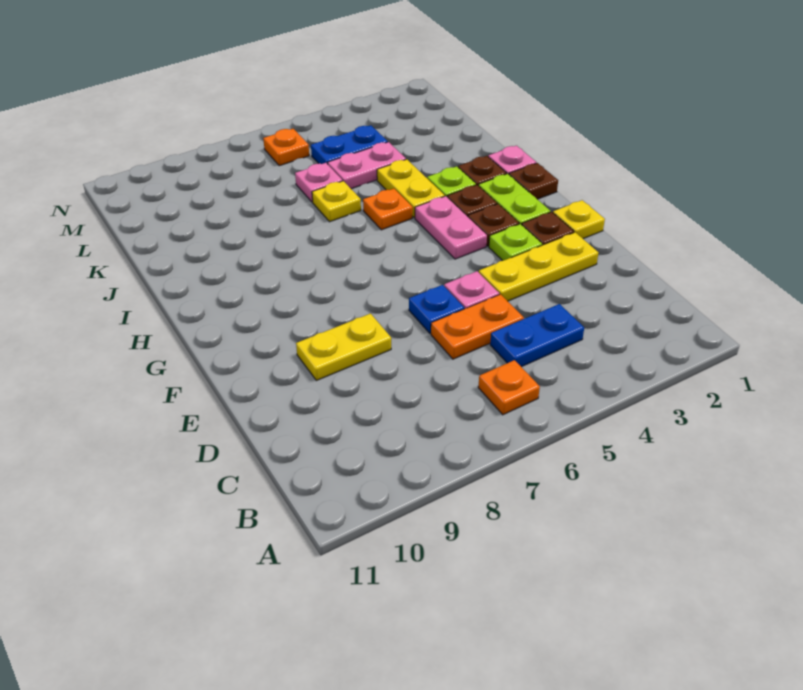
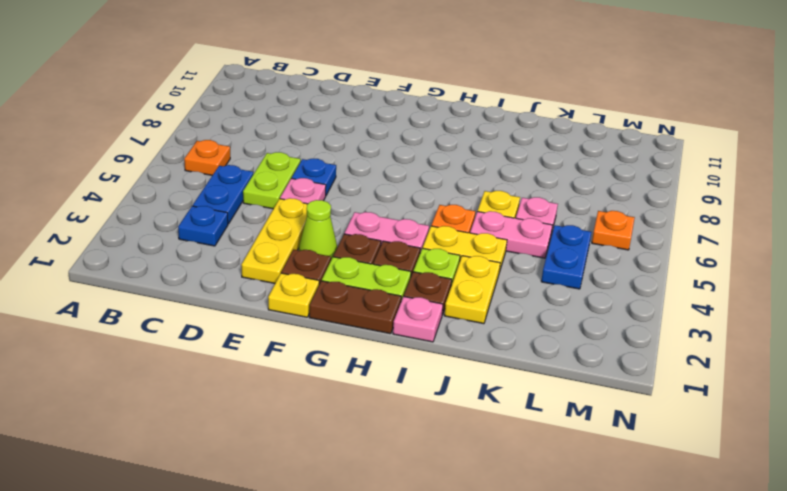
none -> blue plate C3 level 1
orange plate D5:D6 level 1 -> lime plate D5:D6 level 1
yellow plate E8:E9 level 1 -> yellow plate J2:J3 level 1
lime plate F3 level 1 -> lime cone F3 level 1
brown plate H1 level 1 -> brown plate G1:H1 level 1
pink plate K4:K5 level 1 -> pink plate J5:K5 level 1

